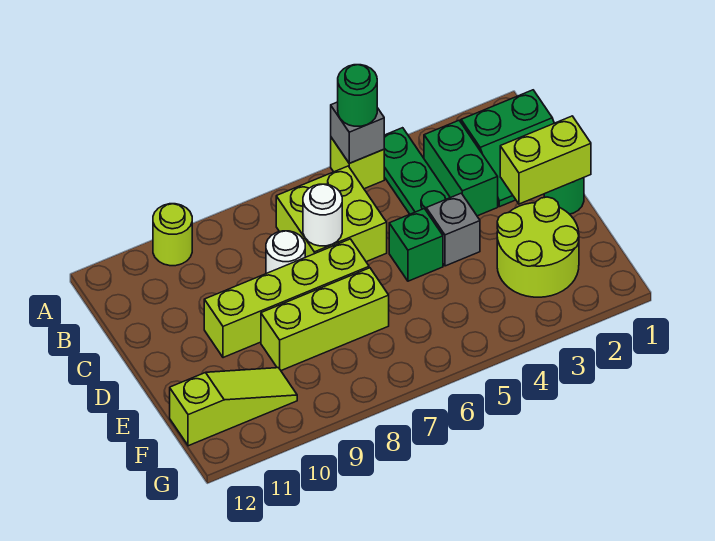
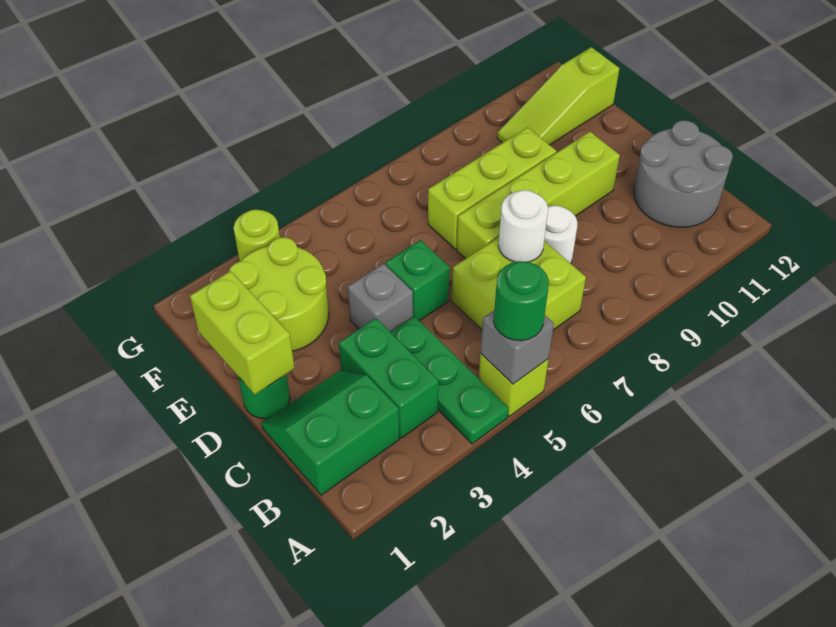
lime round brick A10 level 1 -> lime round brick G3 level 1
none -> grey round brick B11:C12 level 1
lime brick D1:D2 level 2 -> lime brick D1:E1 level 2

